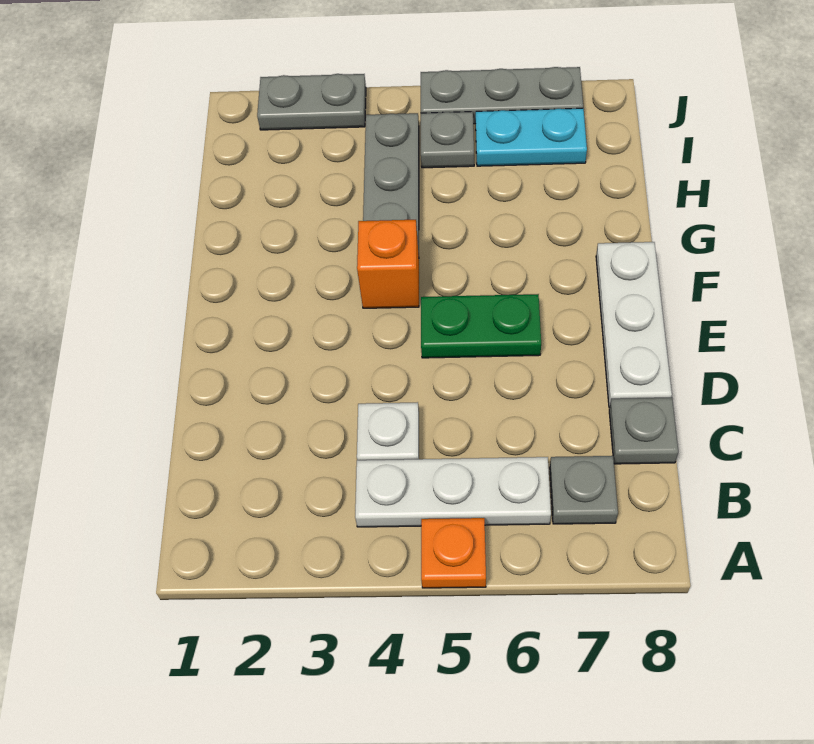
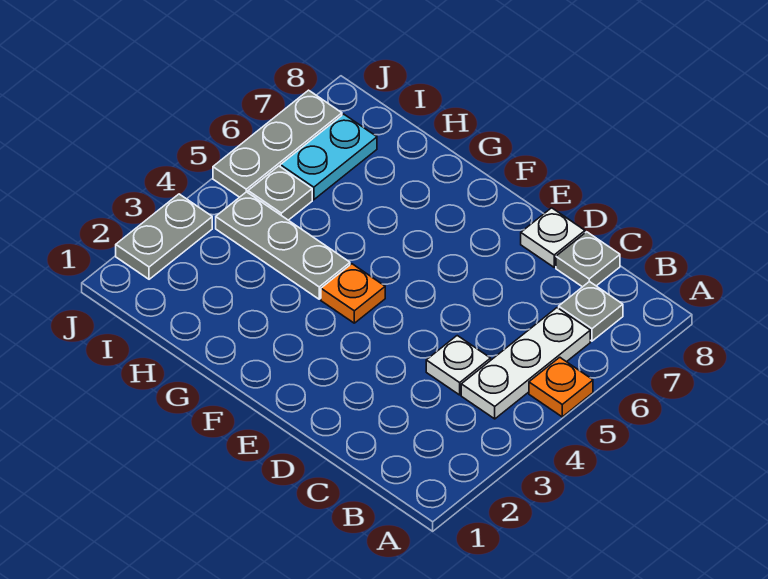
white plate D8:F8 level 1 -> white plate D8 level 1
green plate E5:E6 level 1 -> none
orange brick F4 level 1 -> orange plate F4 level 1

